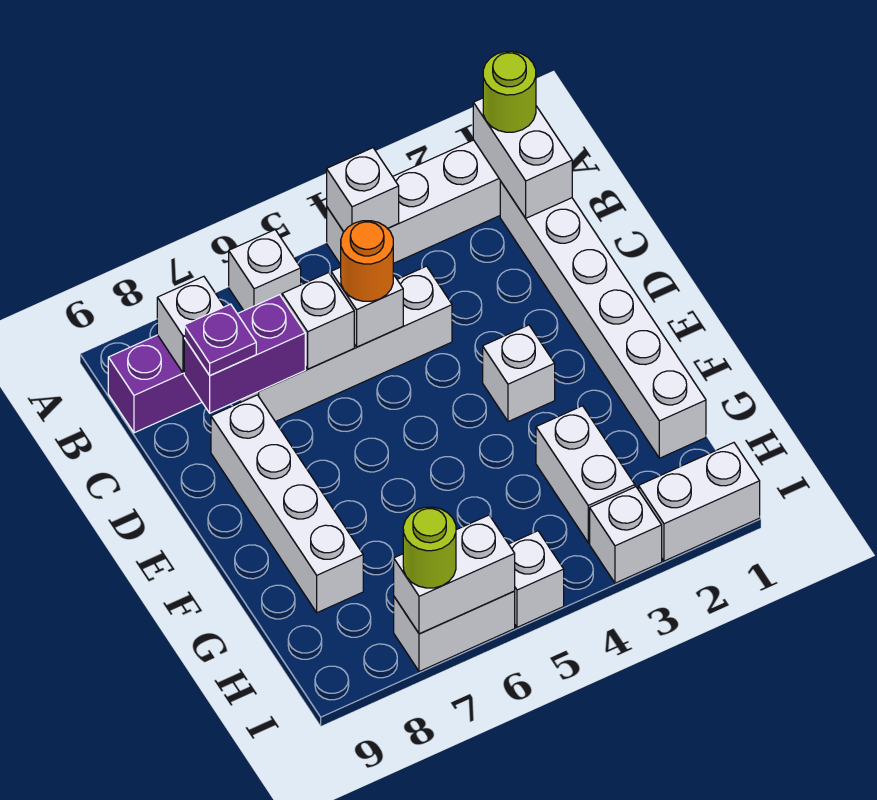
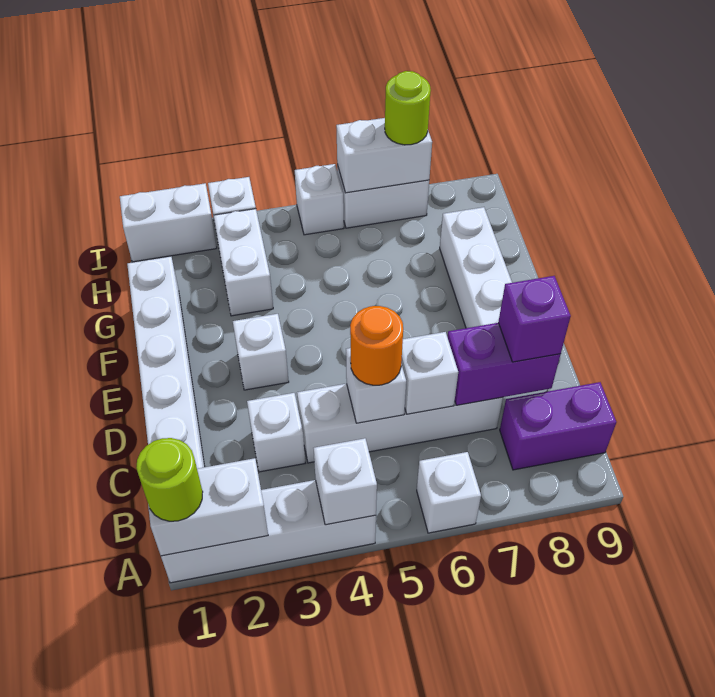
white brick A1:B1 level 2 -> white brick A1:A2 level 2
white brick B8 level 2 -> white brick C3 level 1
purple plate C8 level 3 -> purple brick C8 level 3

